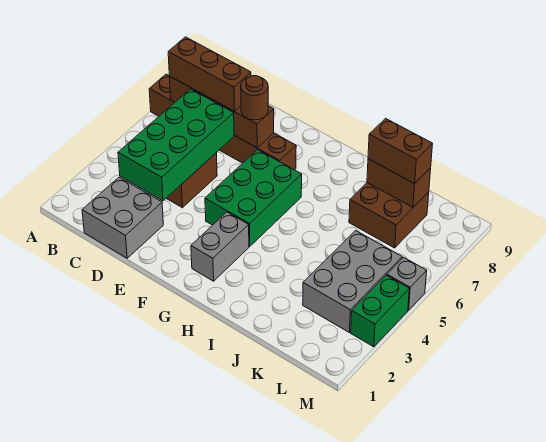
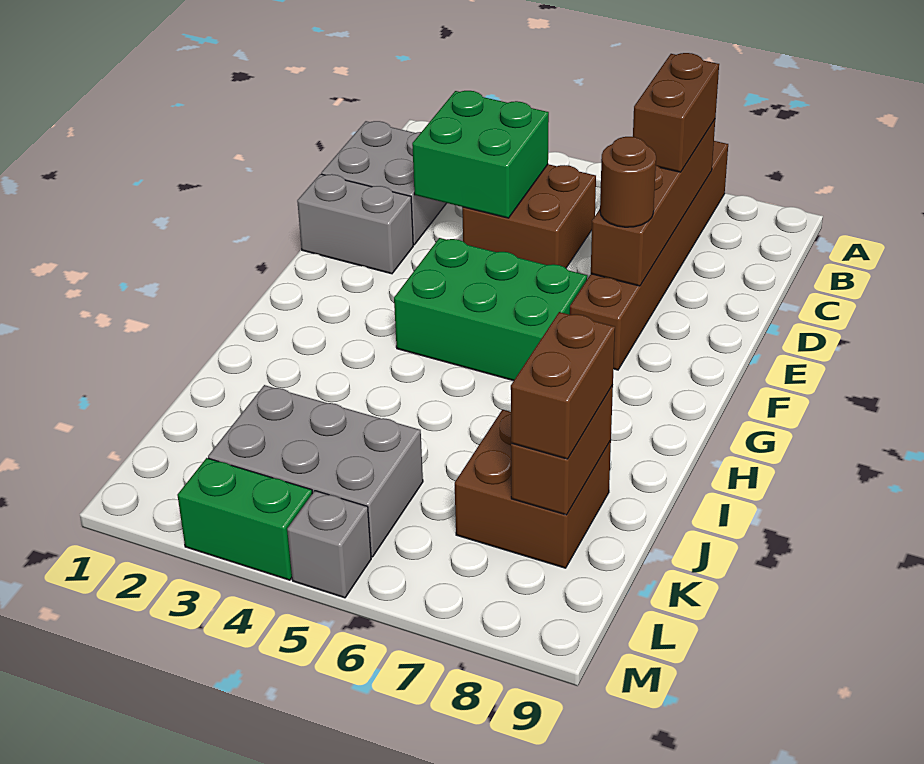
brown brick B7:D7 level 3 -> brown brick B7:C7 level 3
green brick C3:D6 level 2 -> green brick C3:D4 level 2
grey brick G2:G3 level 1 -> grey brick E1:E2 level 1

